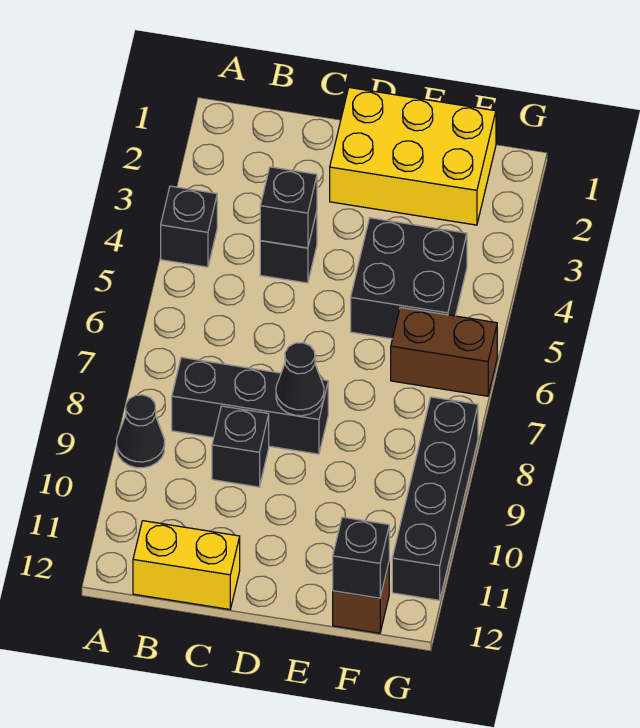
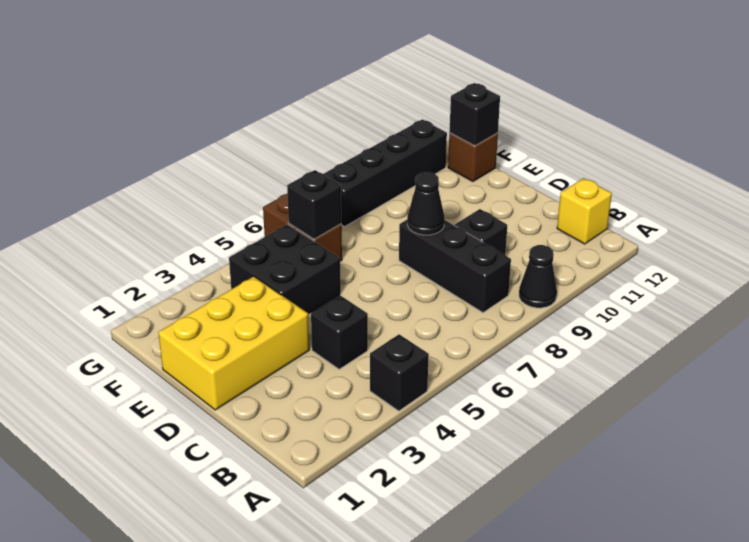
yellow brick B12:C12 level 1 -> yellow brick B12 level 1
black brick C4 level 2 -> black brick F6 level 2
yellow brick D1:F2 level 1 -> yellow brick D1:E3 level 1

